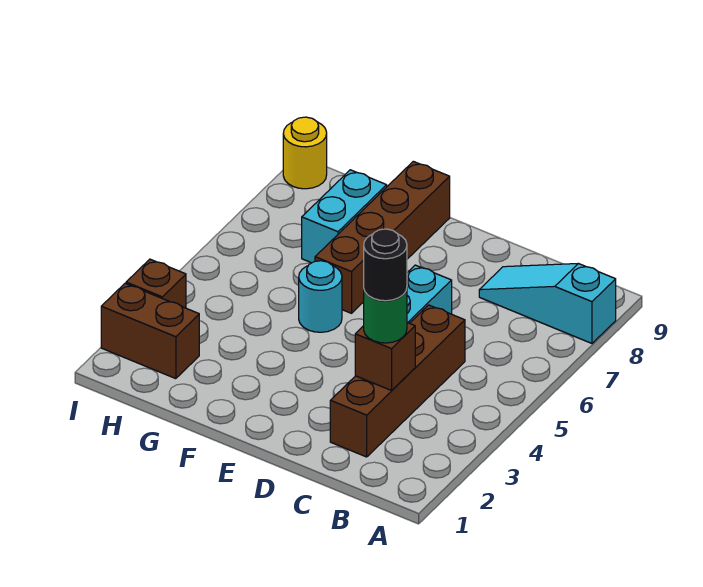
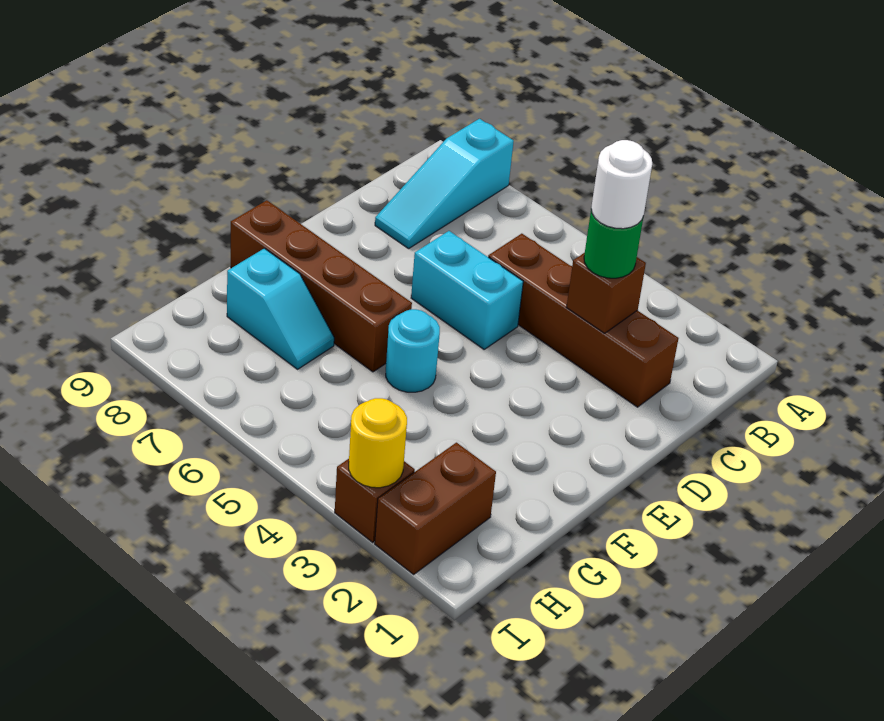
black round brick C3 level 4 -> white round brick C3 level 4
cyan brick G7:G8 level 1 -> cyan slope G7:G8 level 1 top 8
yellow round brick I9 level 1 -> yellow round brick I3 level 2

